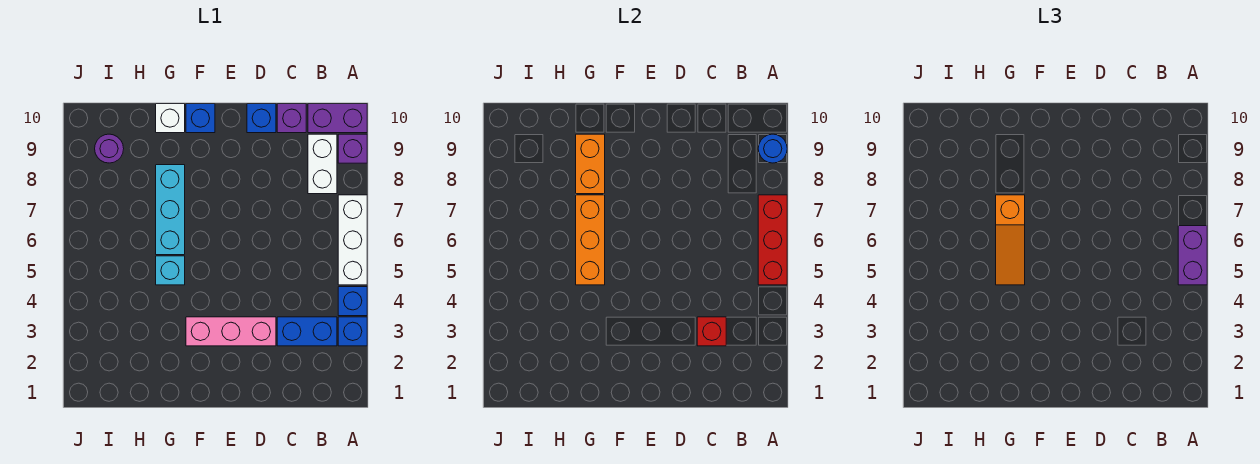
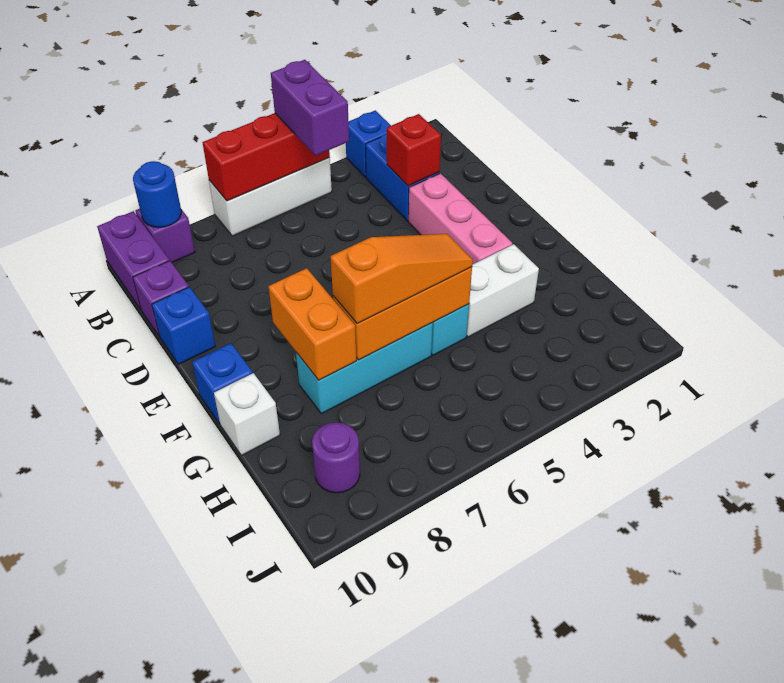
blue brick A4 level 1 -> none
purple brick A5:A6 level 3 -> purple brick A5:B5 level 3
white brick B8:B9 level 1 -> white brick G3:G4 level 1
orange brick G8:G9 level 2 -> orange brick F8:G8 level 2

